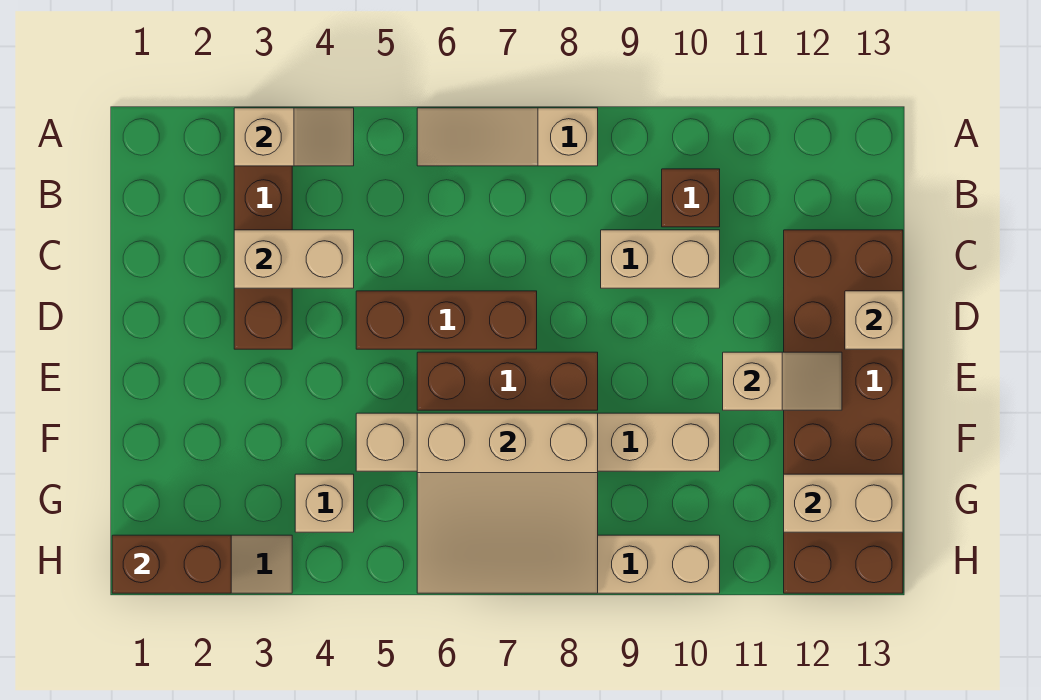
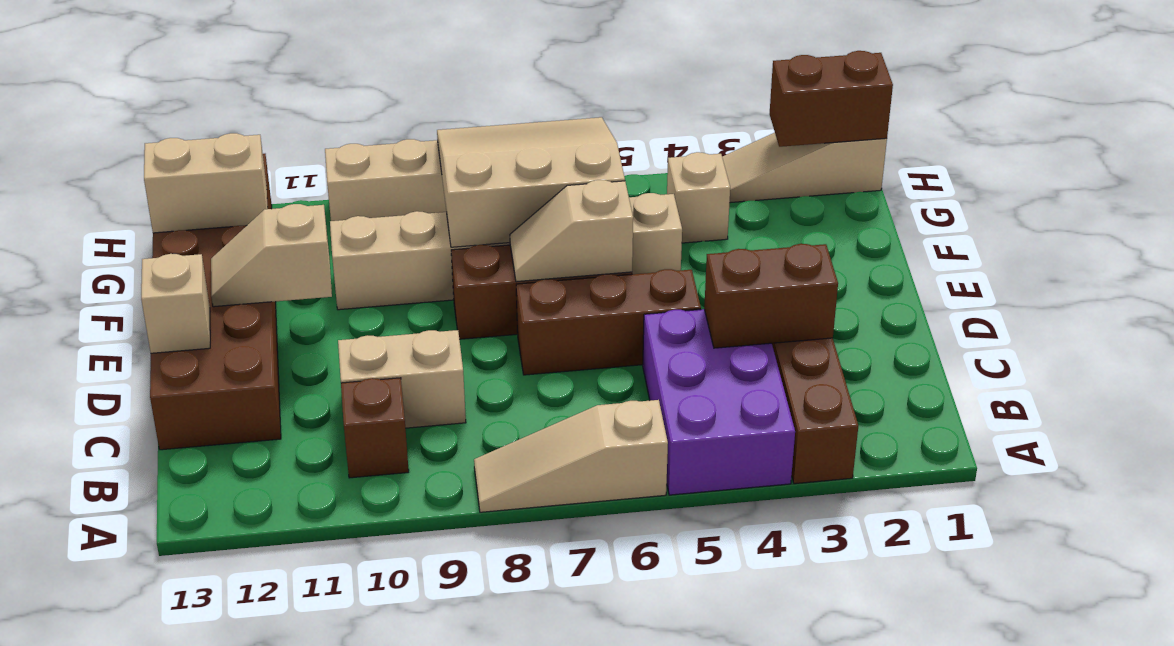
tan slope A3:A4 level 2 top 3 -> tan slope E6:E7 level 2 top 6
none -> purple brick A4:C5 level 1
tan slope A6:A8 level 1 top 8 -> tan slope A6:A8 level 1 top 6
tan brick C3:C4 level 2 -> brown brick C3:C4 level 2

